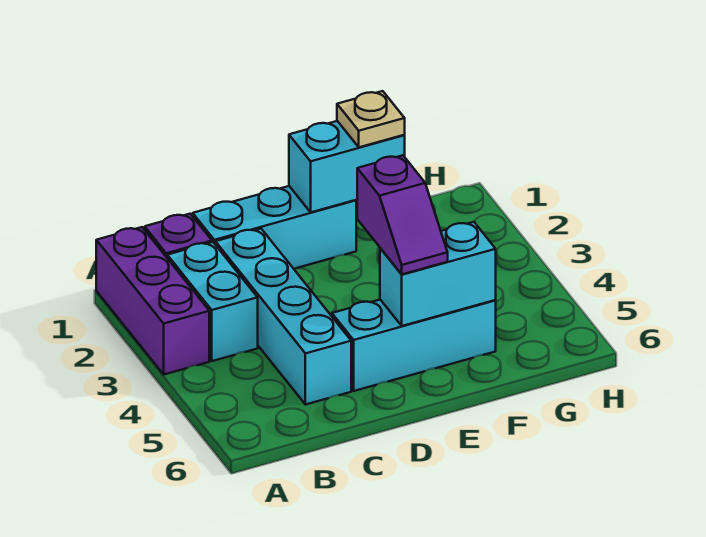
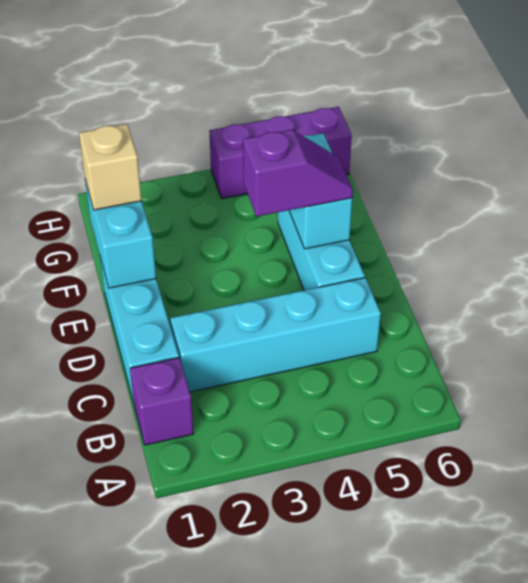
purple brick A1:A3 level 1 -> purple brick H4:H6 level 1
cyan brick B2:B3 level 1 -> none
tan plate F1 level 3 -> tan brick F1 level 3

